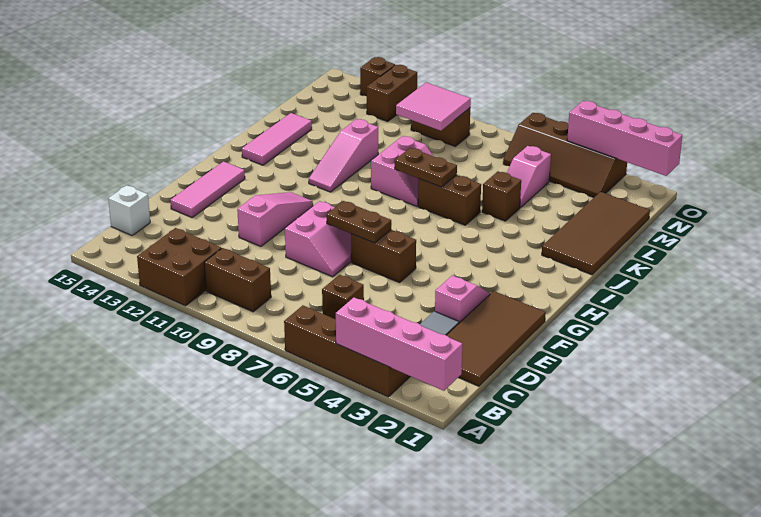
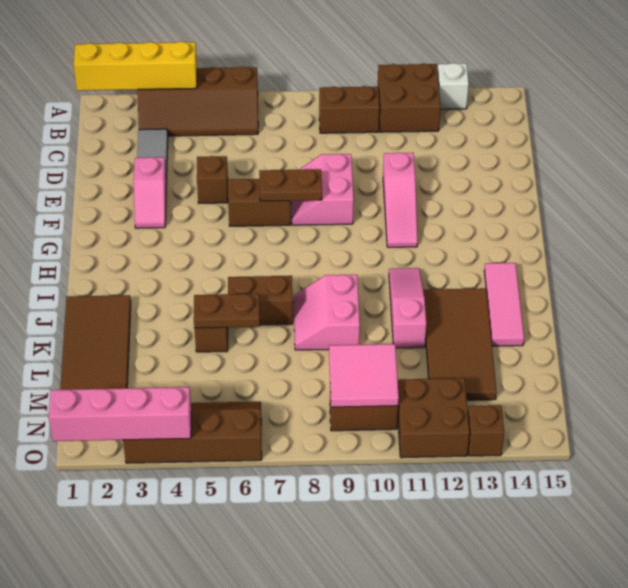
pink brick A1:A4 level 2 -> yellow brick A1:A4 level 2
brown tile C1:F2 level 1 -> brown tile J12:M13 level 1
brown brick C6 level 1 -> brown brick E5 level 1
white brick C15 level 1 -> white brick A13 level 1
pink tile E14:G14 level 1 -> none
brown plate J7:J8 level 2 -> brown plate K5:K6 level 2
pink slope L5:M5 level 1 top M -> none
brown brick N12:O12 level 1 -> brown brick N11:O12 level 1

